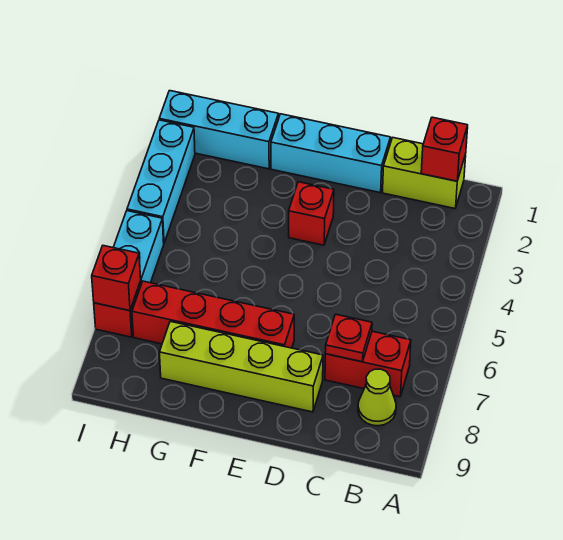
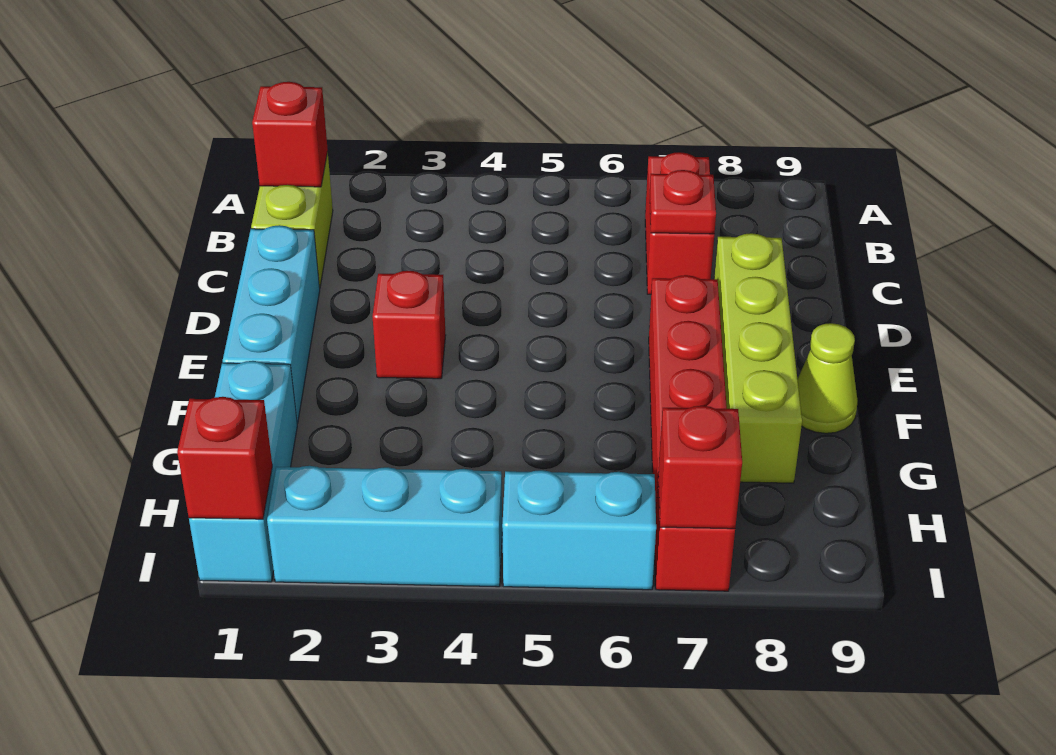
lime cone B8 level 1 -> lime cone F9 level 1
none -> red brick I1 level 2

